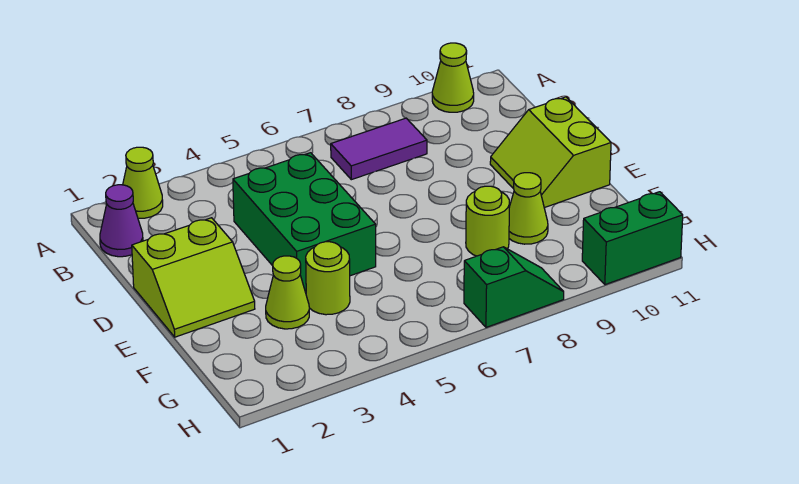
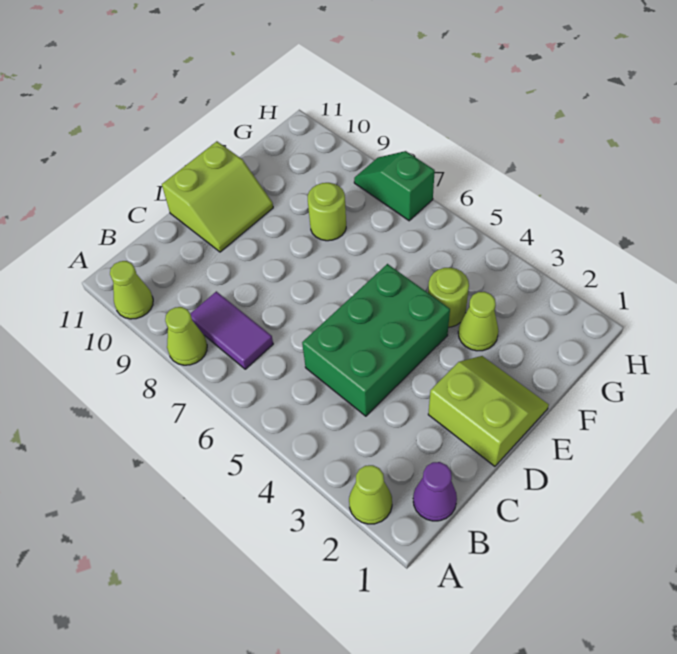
lime cone F9 level 1 -> lime cone A8 level 1
green brick H10:H11 level 1 -> none

